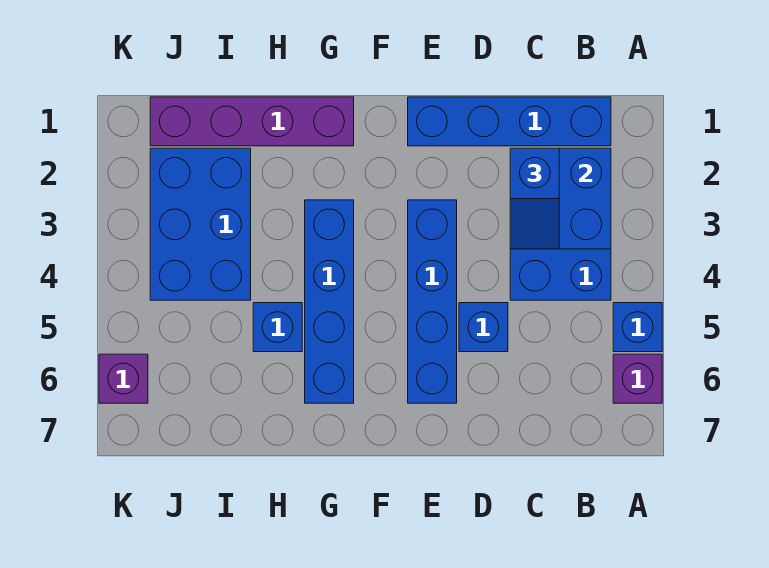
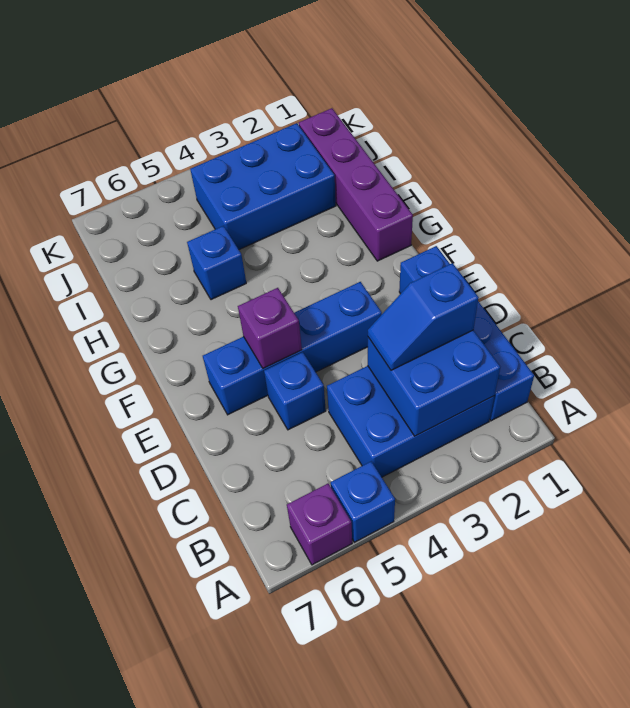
blue brick G3:G6 level 1 -> none
purple brick K6 level 1 -> purple brick E5 level 2

